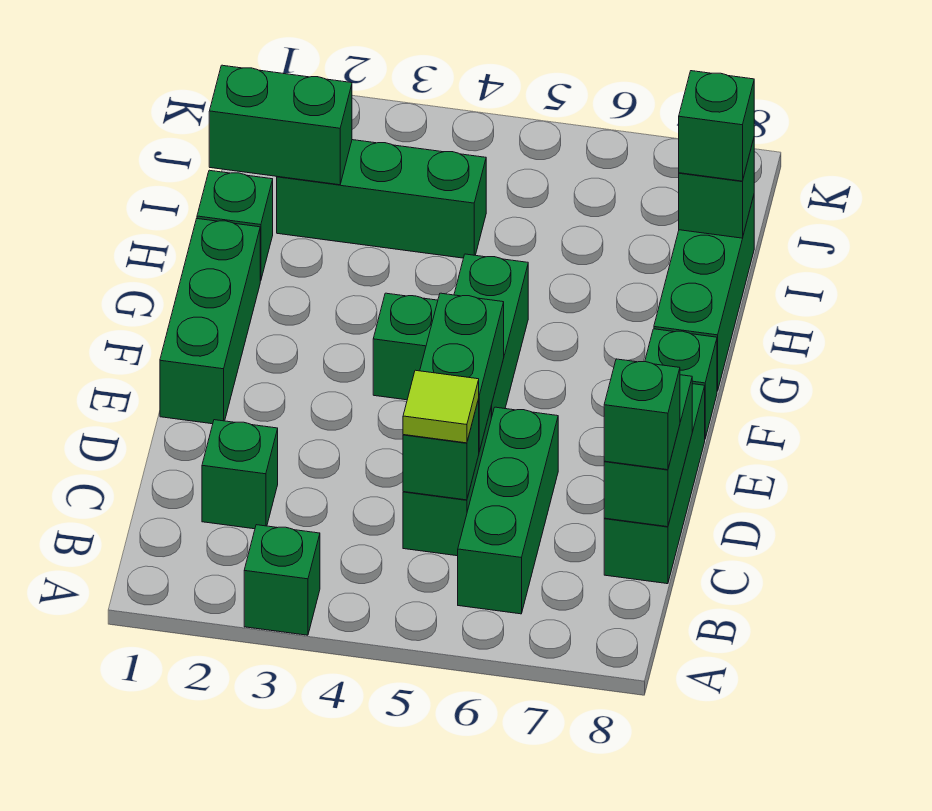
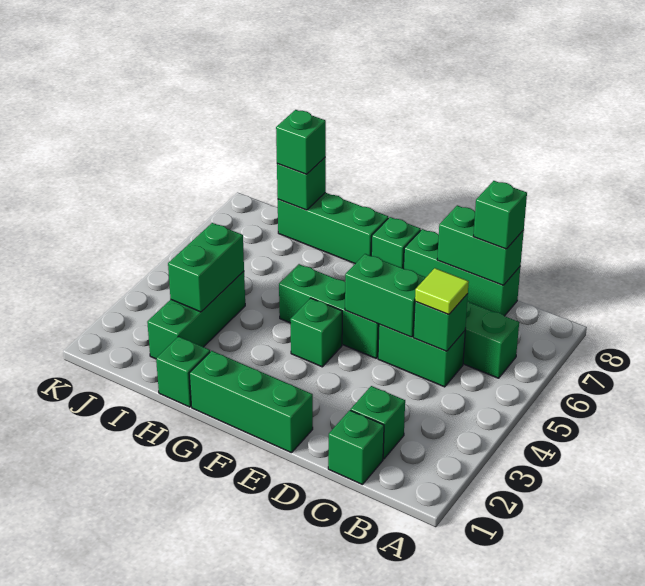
green brick A3 level 1 -> green brick C1 level 1
green brick I1:I2 level 2 -> green brick I3:I4 level 2

